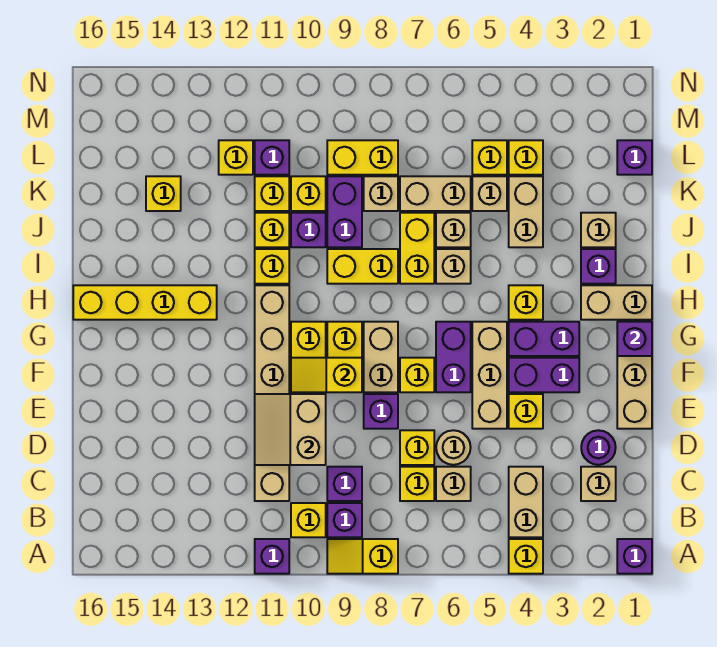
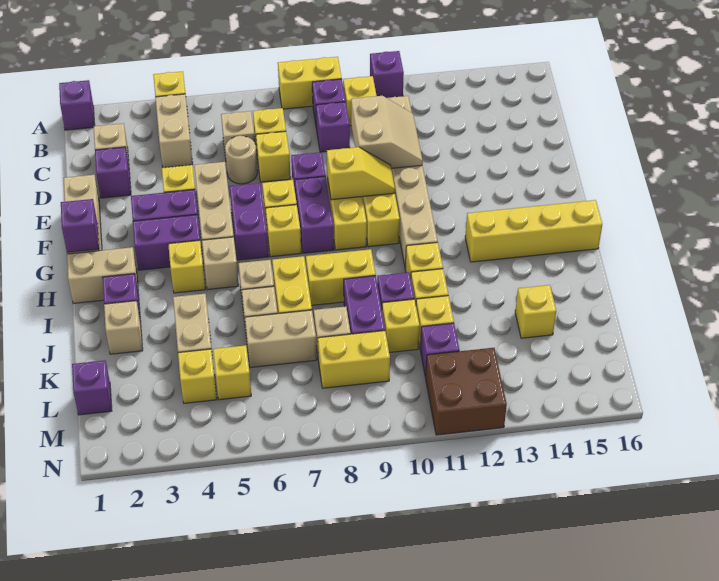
yellow slope A8:A9 level 1 top 8 -> yellow brick A8:A9 level 1
purple round brick D2 level 1 -> purple brick D2 level 1
tan brick F8:G8 level 1 -> purple brick F8:G8 level 1
tan brick K5 level 1 -> tan brick H5 level 1
yellow brick L12 level 1 -> yellow brick G7 level 1
none -> brown brick M11:N12 level 1

